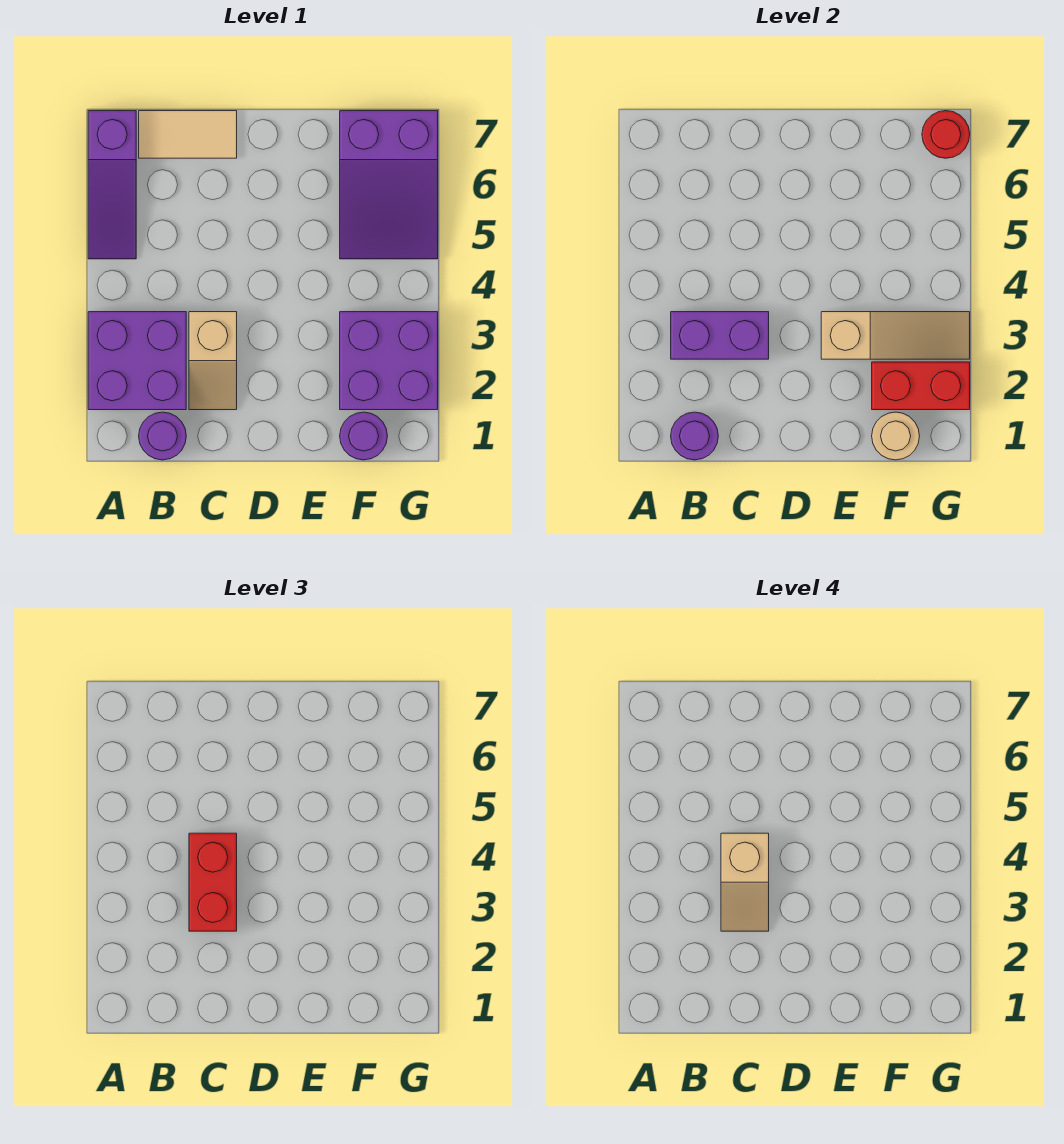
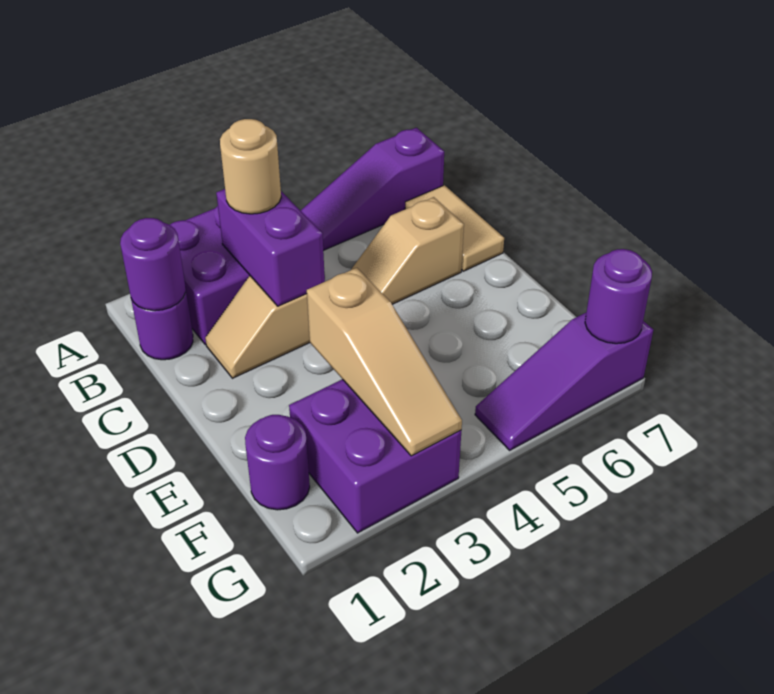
red brick C3:C4 level 3 -> none
tan slope C3:C4 level 4 top 4 -> tan slope C5:C6 level 1 top 6
tan round brick F1 level 2 -> tan round brick B3 level 3
red brick F2:G2 level 2 -> none
purple slope F5:G7 level 1 top 7 -> purple slope G5:G7 level 1 top 7
red round brick G7 level 2 -> purple round brick G7 level 2

